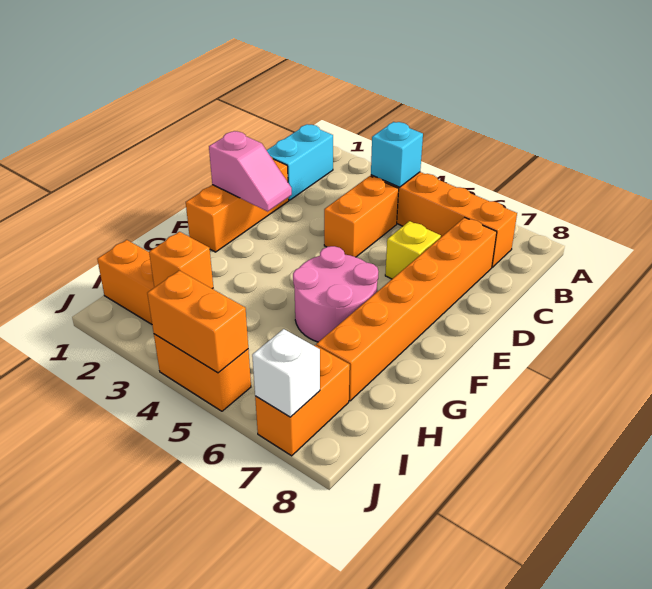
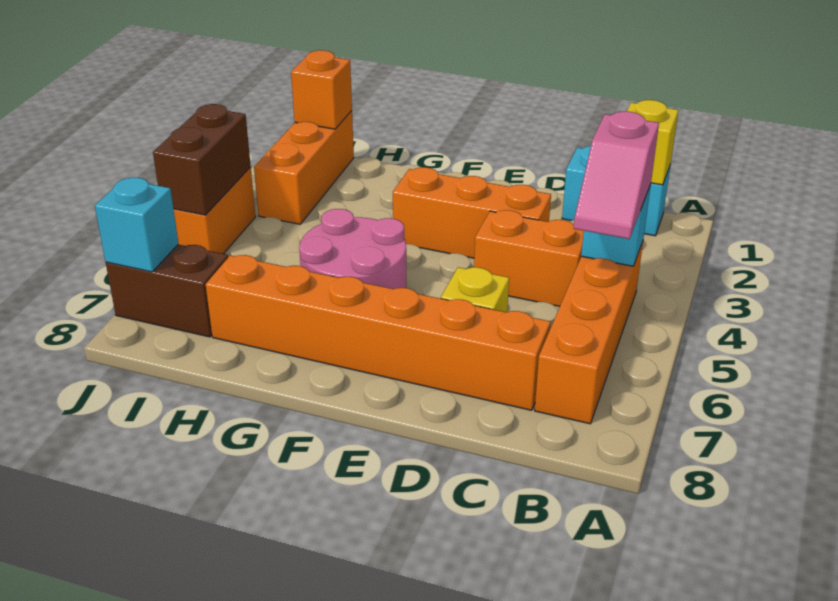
none -> yellow brick B1 level 2
orange brick D1:F1 level 1 -> orange brick D3:F3 level 1
pink slope E1:E2 level 2 top 1 -> pink slope B4:B5 level 3 top 4
orange brick I3 level 2 -> orange brick I1 level 2
orange brick I7:J7 level 1 -> brown brick I7:J7 level 1
orange brick J4:J5 level 2 -> brown brick J4:J5 level 2
white brick J7 level 2 -> cyan brick J7 level 2

